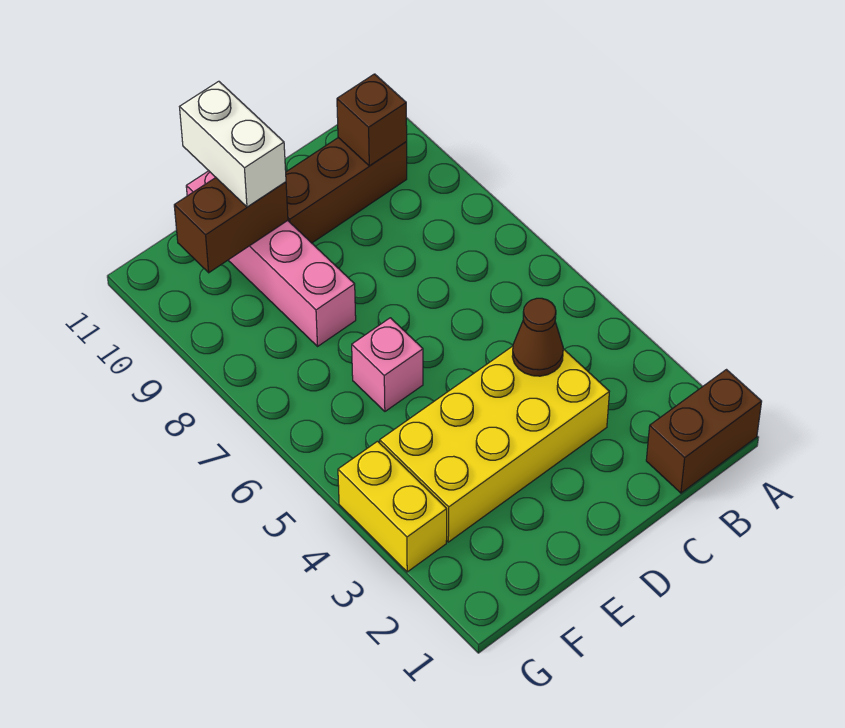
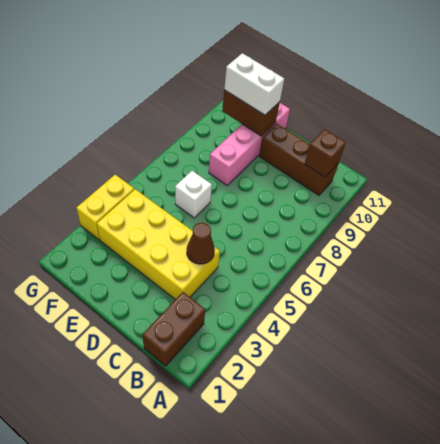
brown brick A1:B1 level 1 -> brown brick B1:B2 level 1
pink brick E6 level 1 -> white brick E6 level 1
white brick E10:E11 level 3 -> white brick E10:F10 level 3

